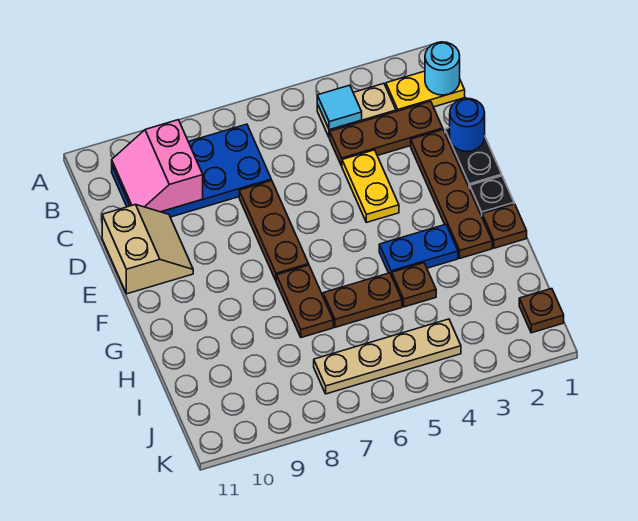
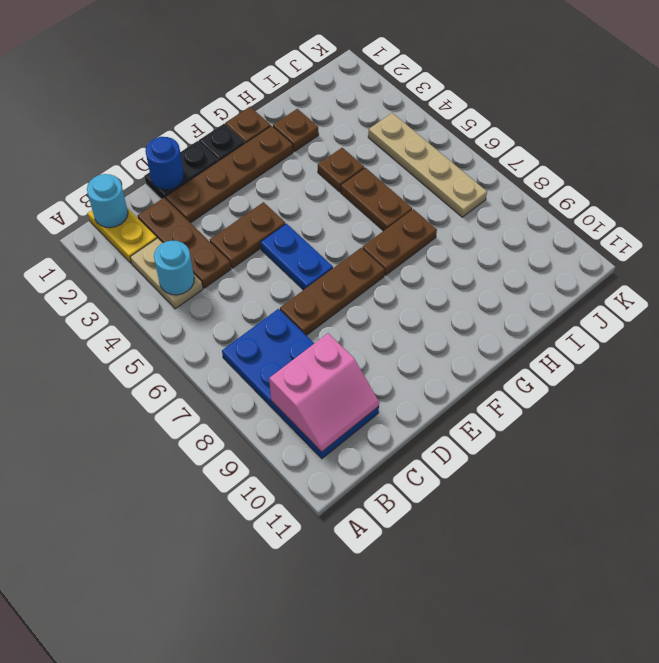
cyan tile B4 level 2 -> cyan round brick B4 level 2
yellow plate D4:E4 level 1 -> brown plate D4:E4 level 1
tan slope D10:E11 level 1 top 11 -> none
blue plate G3:G4 level 1 -> blue plate E5:E6 level 1
brown plate J1 level 1 -> brown plate H2 level 1

